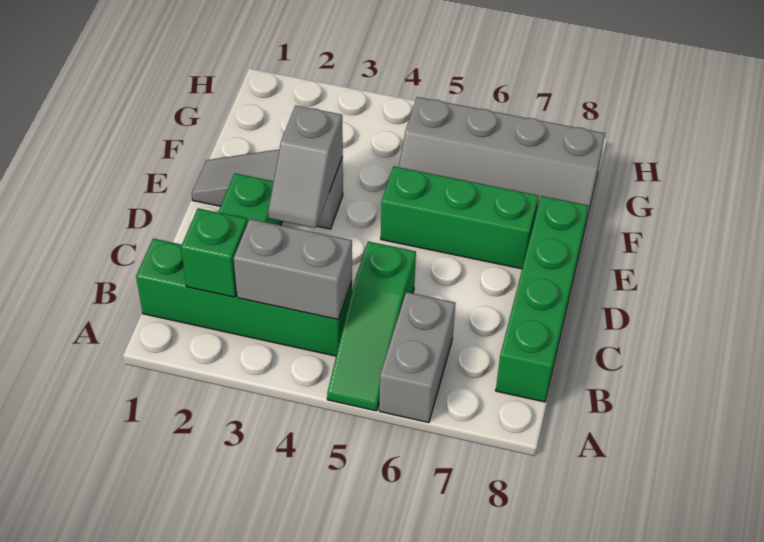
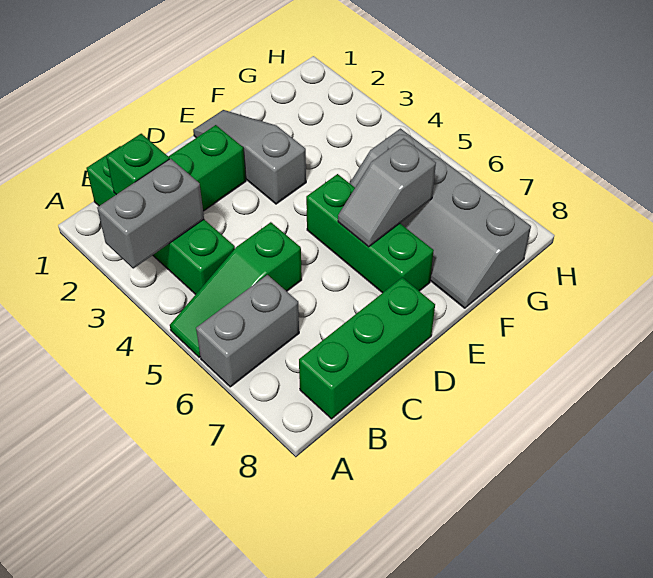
grey brick B3:B4 level 2 -> grey brick A3:B3 level 2
green brick B8:E8 level 1 -> green brick B8:D8 level 1
grey slope D3:E3 level 2 top E -> grey slope E6:F6 level 2 top F

